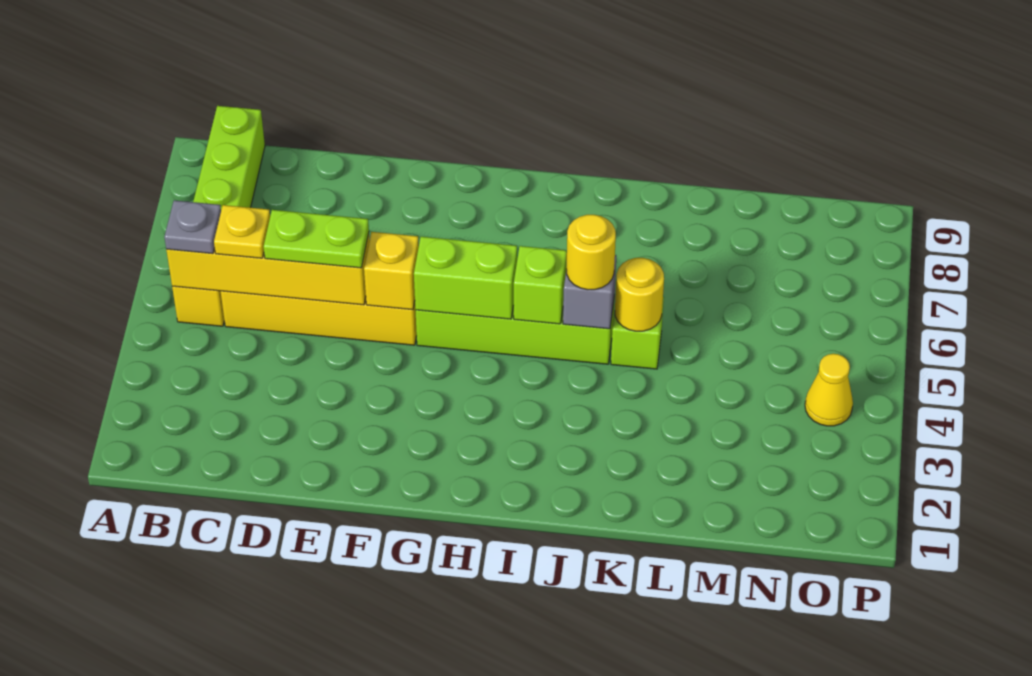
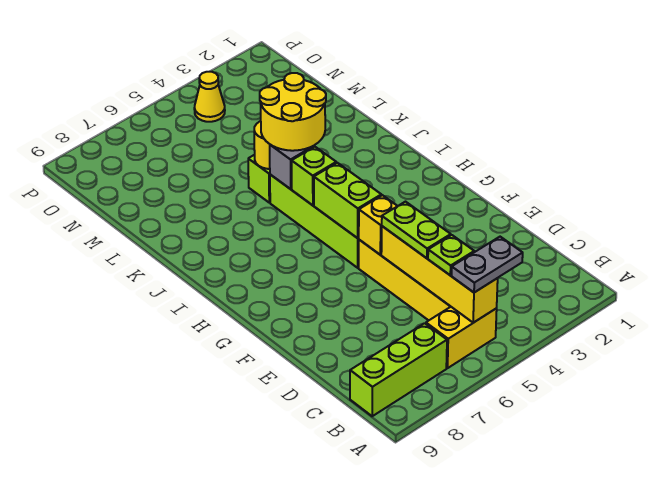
grey plate B5 level 3 -> grey plate B4:B5 level 3
yellow plate C5 level 3 -> lime plate C5 level 3
yellow round brick J5 level 3 -> yellow round brick J4:K5 level 3

